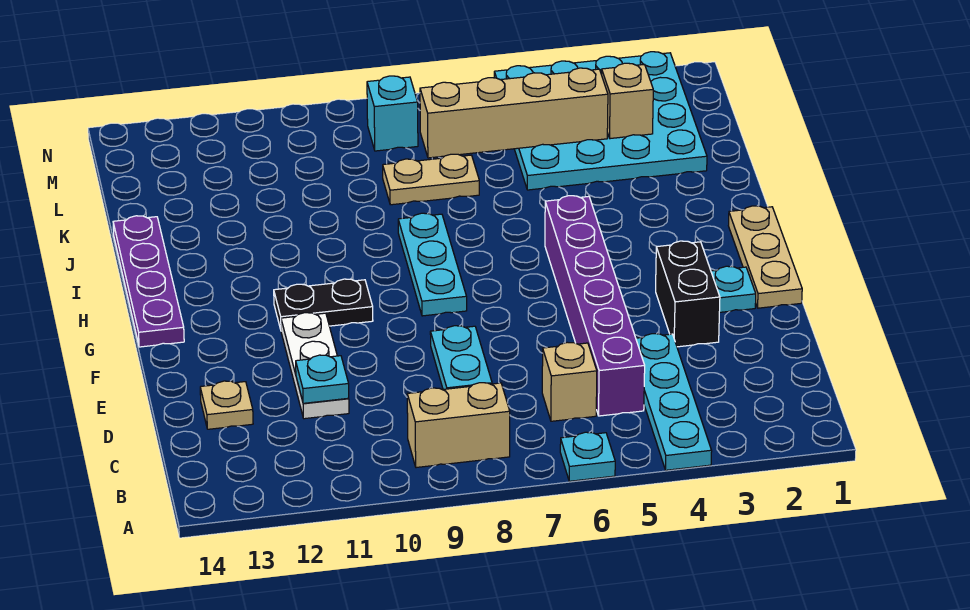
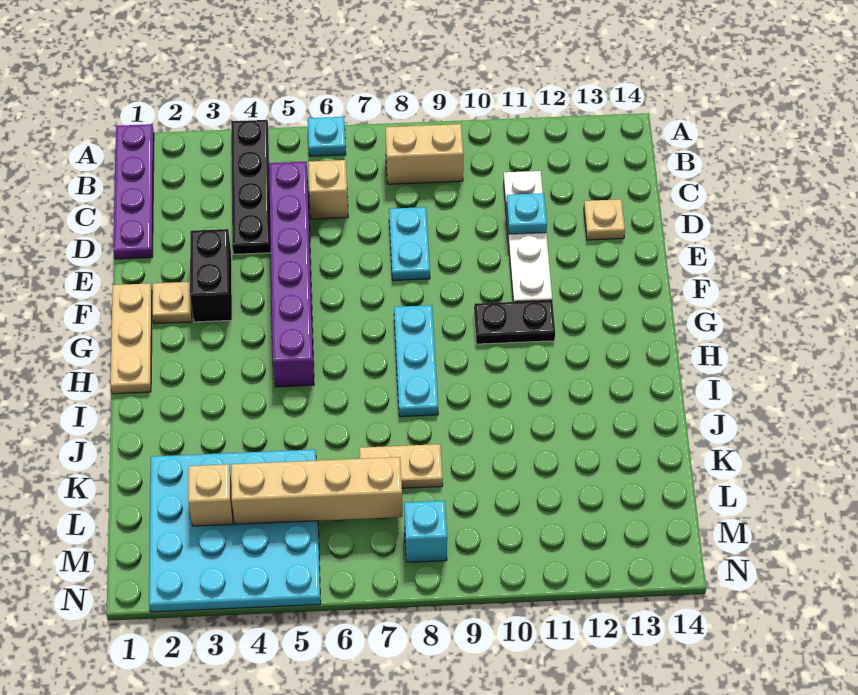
cyan plate A4:D4 level 1 -> black plate A4:D4 level 1
white plate D11:F11 level 1 -> white plate C11:F11 level 1
cyan plate F2 level 1 -> tan plate F2 level 1
purple plate G14:J14 level 1 -> purple plate A1:D1 level 1

